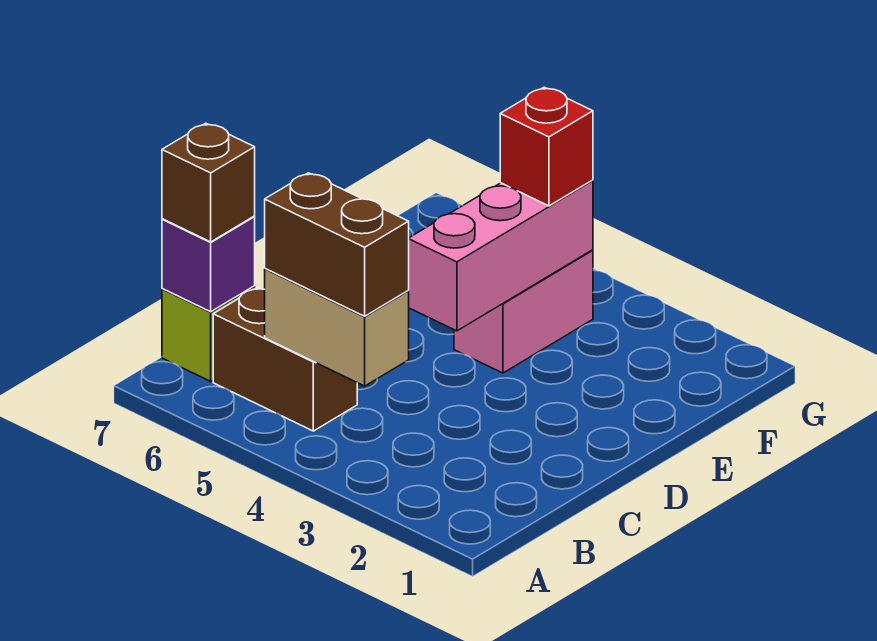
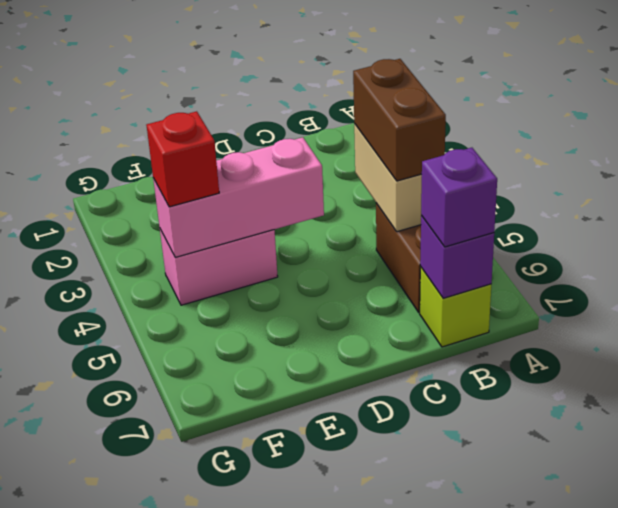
brown brick B7 level 3 -> purple brick B7 level 3

